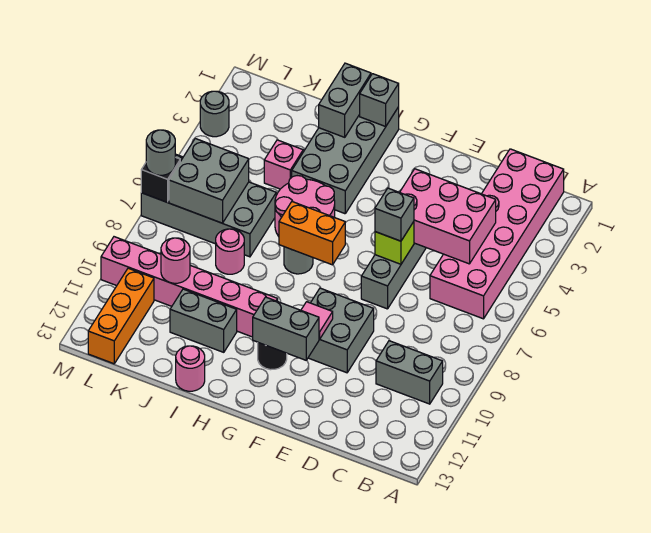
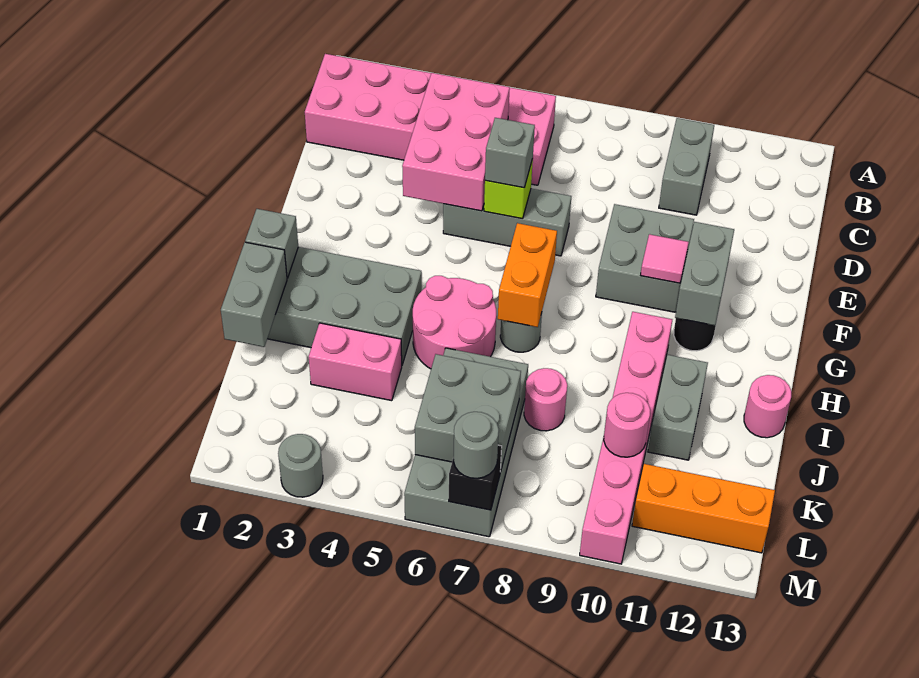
grey brick I1:I2 level 2 -> grey brick I1:J1 level 2
pink brick J4 level 1 -> pink brick J3:J4 level 1

